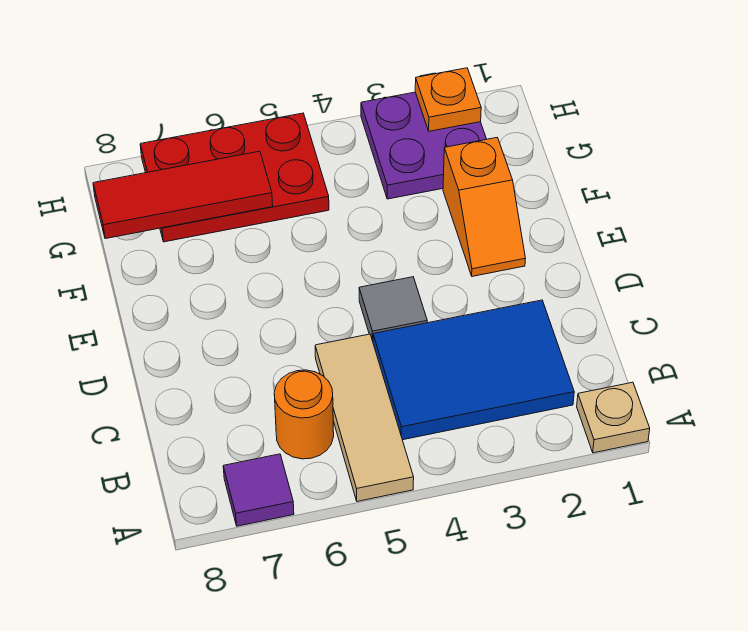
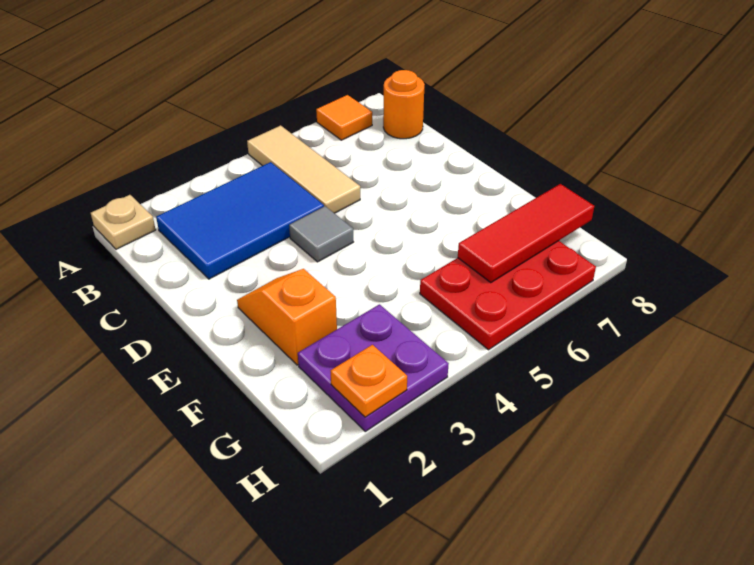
purple tile A7 level 1 -> orange tile A7 level 1
orange round brick B6 level 1 -> orange round brick B8 level 1

